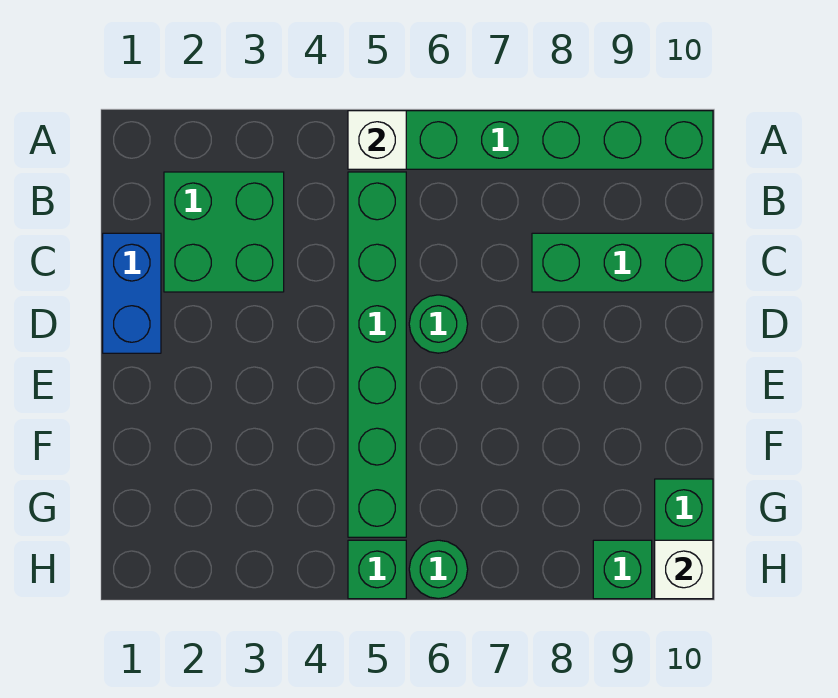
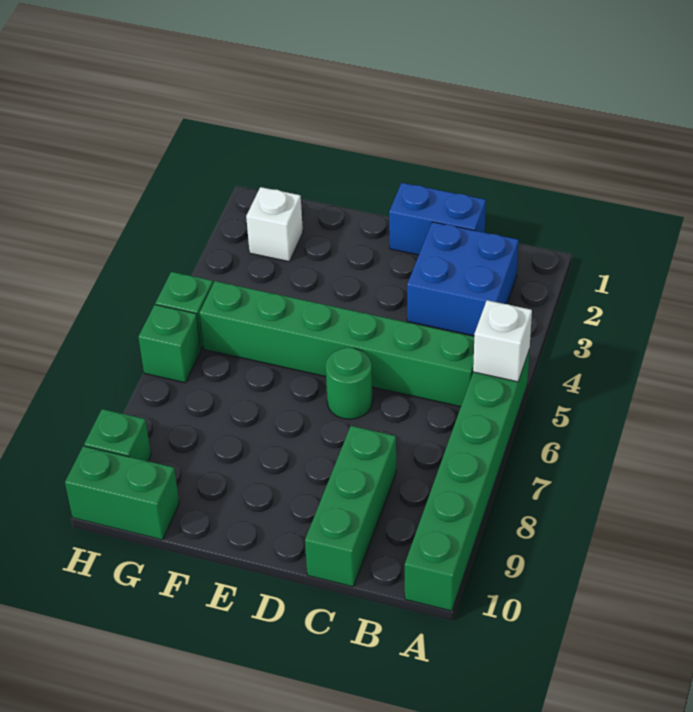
green brick B2:C3 level 1 -> blue brick B2:C3 level 1
green round brick H6 level 1 -> green brick H6 level 1
white brick H10 level 2 -> white brick G2 level 1

